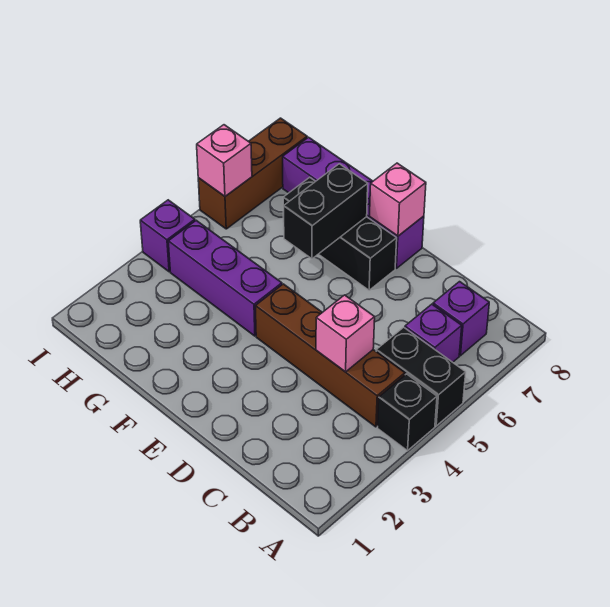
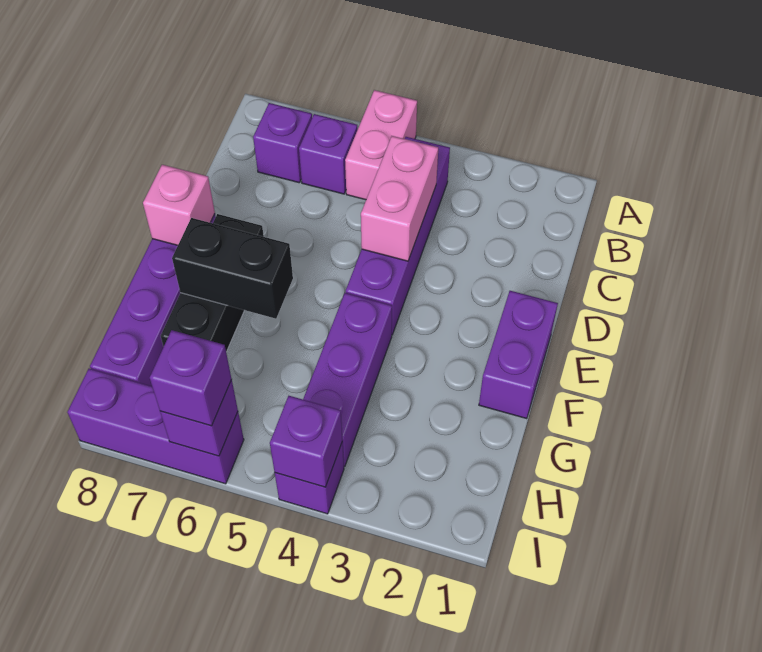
black brick A4 level 1 -> none
black brick A5:B5 level 1 -> pink brick A5:B5 level 1
brown brick B4:E4 level 1 -> purple brick B4:E4 level 1
pink brick C4 level 2 -> pink brick C4:D4 level 2
none -> purple brick E1:F1 level 1
none -> purple brick I4 level 2
brown brick I6:I8 level 1 -> purple brick I6:I8 level 1
pink brick I6 level 2 -> purple brick I6 level 2
none -> purple brick I6 level 3

